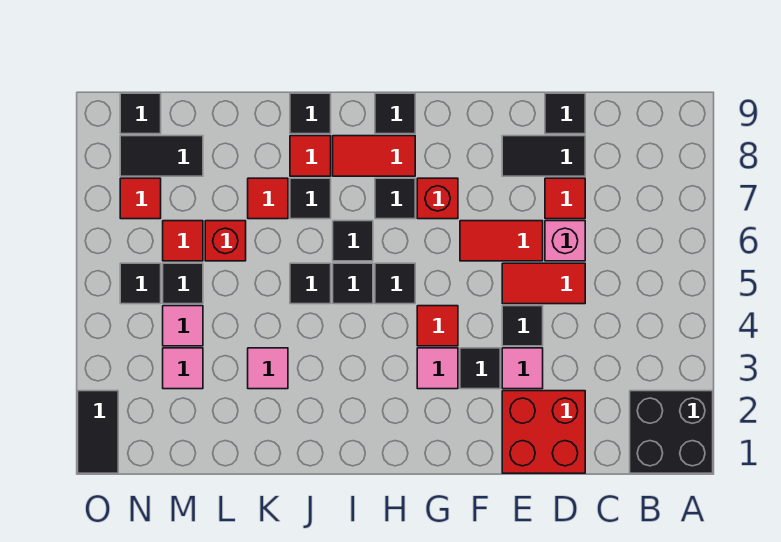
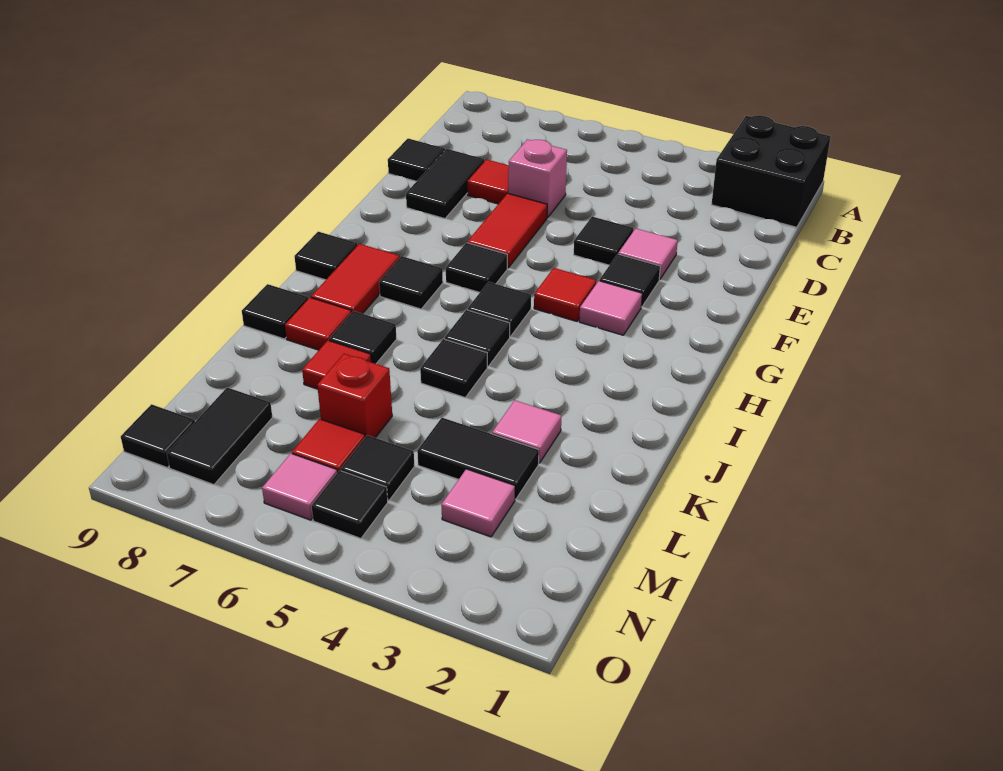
red brick D1:E2 level 1 -> none
red tile D5:E5 level 1 -> none
red brick G7 level 1 -> none
black tile I6 level 1 -> black tile G6 level 1
pink tile M4 level 1 -> pink tile N6 level 1
red tile N7 level 1 -> none
black tile O1:O2 level 1 -> black tile L3:L4 level 1

